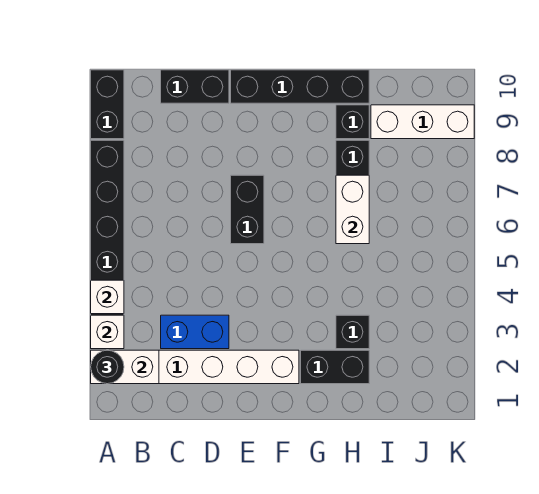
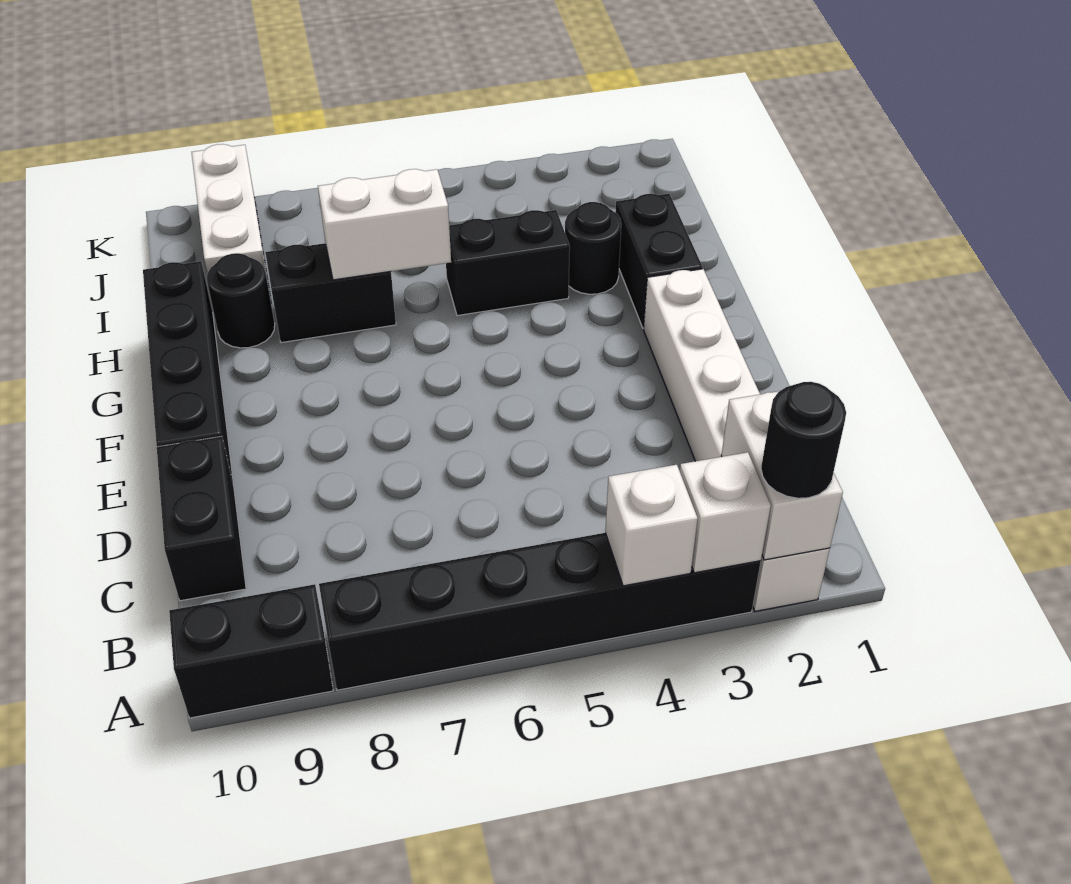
blue brick C3:D3 level 1 -> none
black brick E6:E7 level 1 -> black brick H4:H5 level 1
black brick H3 level 1 -> black round brick H3 level 1
black brick H9 level 1 -> black round brick H9 level 1

